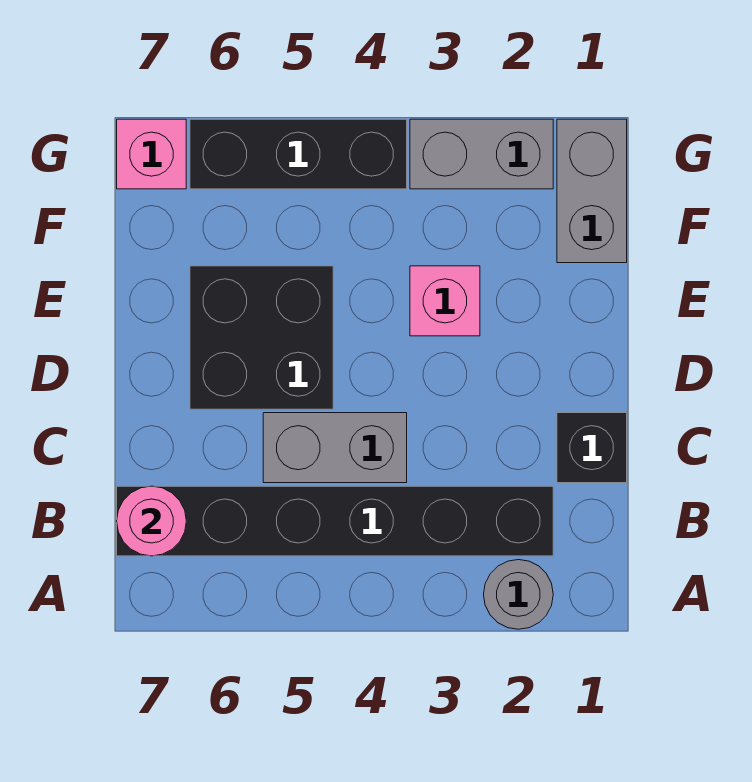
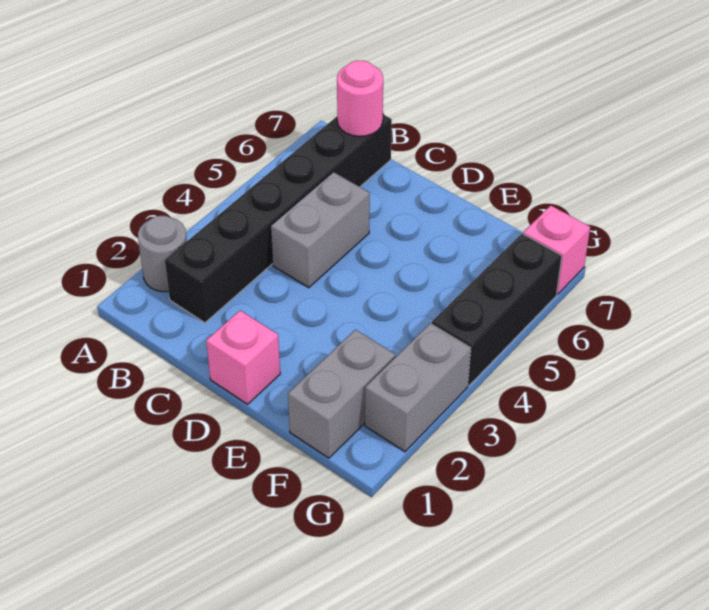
black brick C1 level 1 -> none
black brick D5:E6 level 1 -> none
pink brick E3 level 1 -> pink brick D1 level 1
grey brick F1:G1 level 1 -> grey brick F1:F2 level 1

